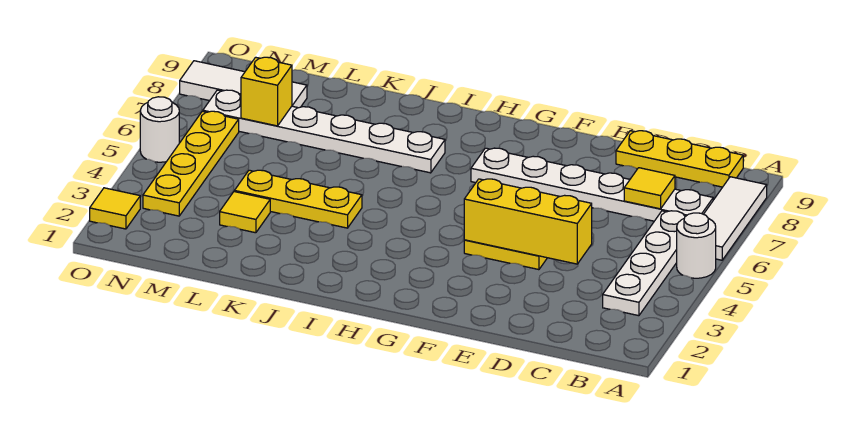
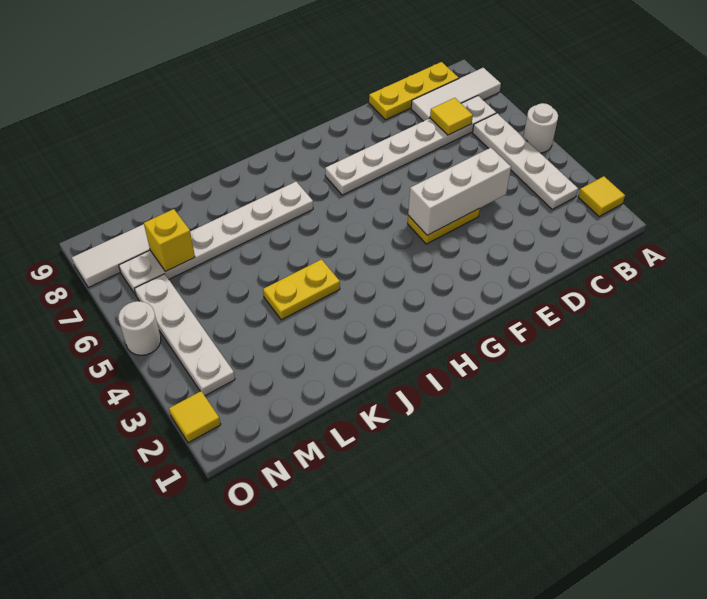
white tile A6:A8 level 1 -> white tile A8:C8 level 1
yellow brick D4:F4 level 2 -> white brick D4:F4 level 2
yellow plate J4:L4 level 1 -> yellow plate J4:K4 level 1
yellow tile L3 level 1 -> yellow tile A2 level 1
yellow plate N3:N6 level 1 -> white plate N3:N6 level 1

